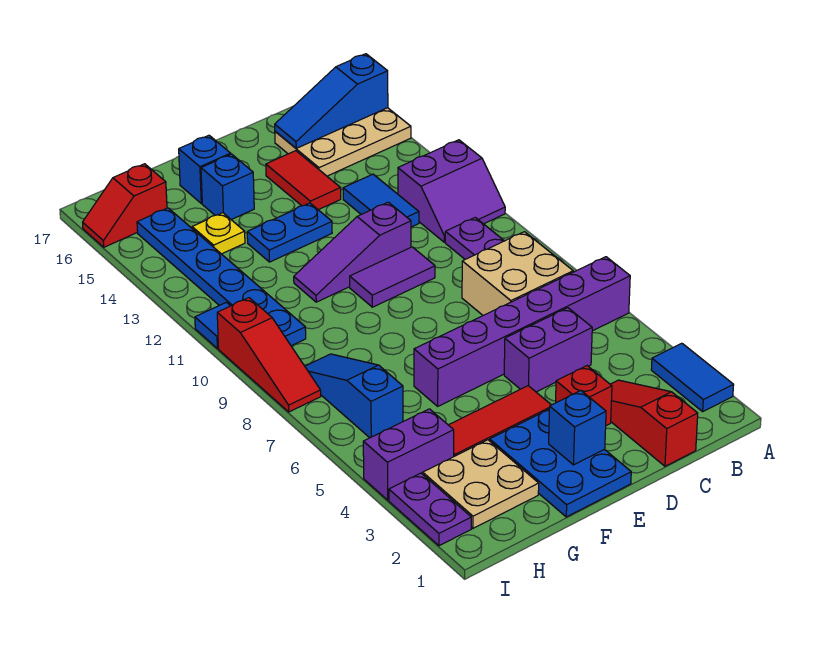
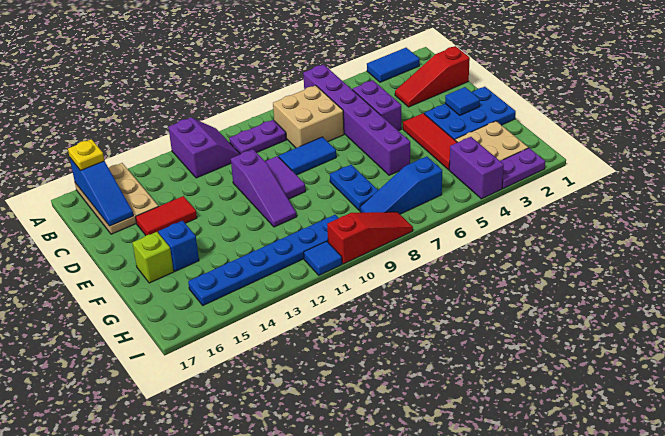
blue tile C12:C13 level 1 -> blue tile D8:D9 level 1
red brick D3 level 1 -> none
blue brick E2 level 2 -> blue tile E2 level 2
blue plate E13:F13 level 1 -> blue plate F8:G8 level 1
blue brick F16 level 1 -> lime brick F16 level 1
yellow plate G14 level 1 -> yellow plate A16 level 3
red slope H16:I16 level 1 top H -> none

